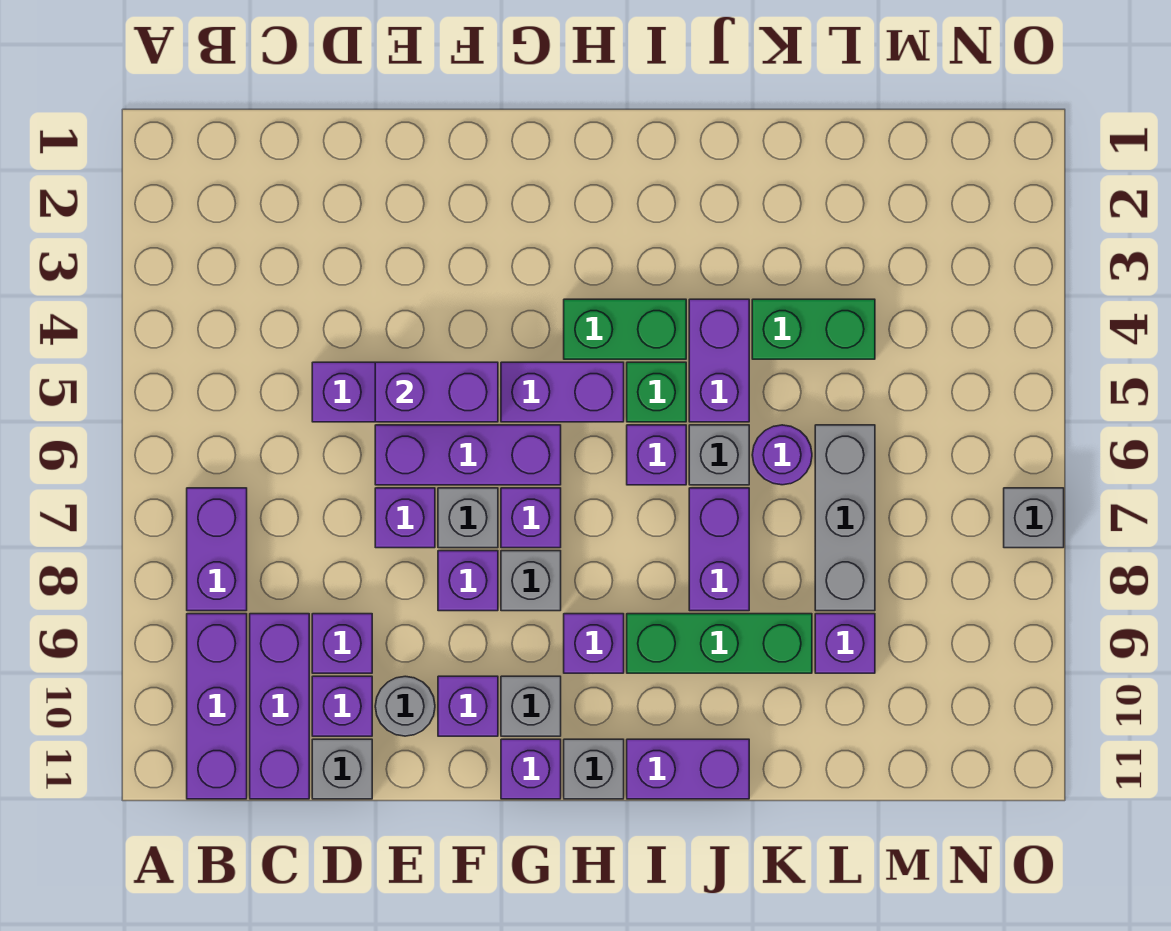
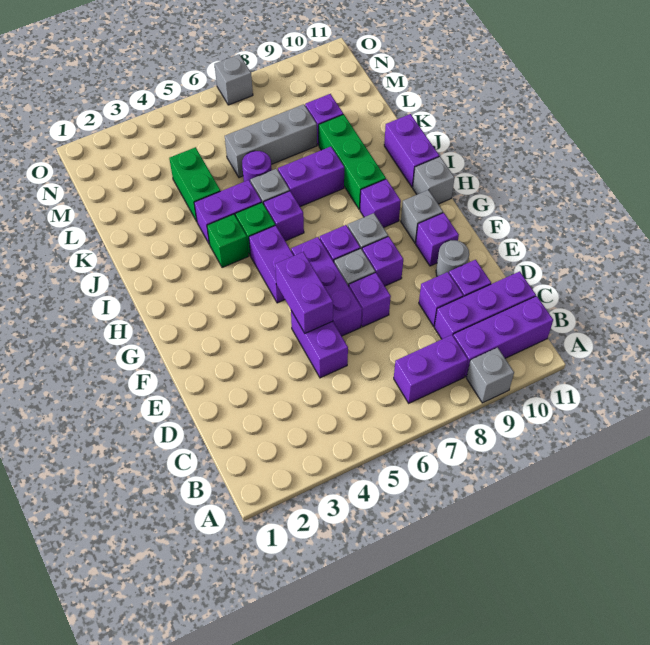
grey brick D11 level 1 -> grey brick A9 level 1
purple brick G11 level 1 -> none
green brick H4:I4 level 1 -> green brick I4 level 1

